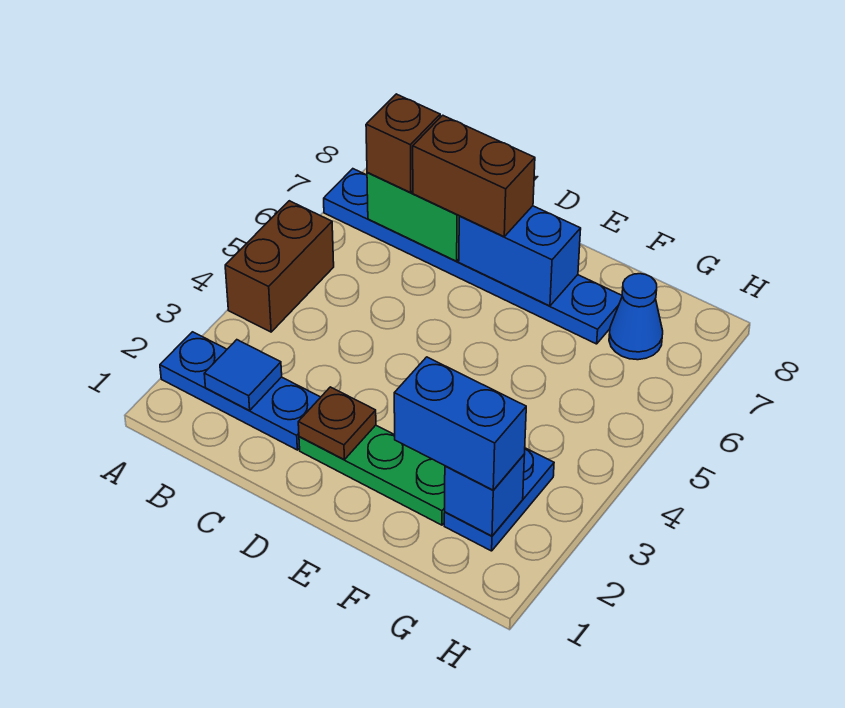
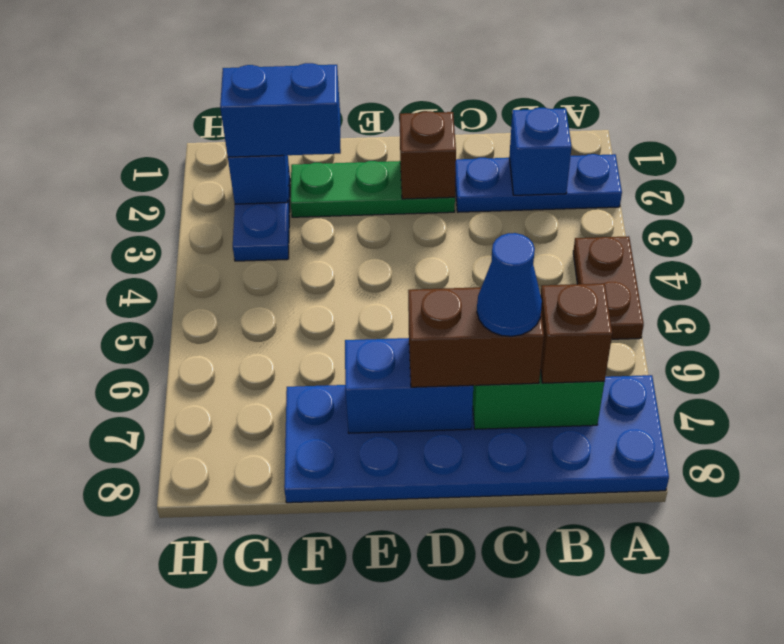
brown brick A4:A5 level 1 -> brown plate A4:A5 level 1
blue plate A7:F7 level 1 -> blue plate A7:F8 level 1
blue tile B2 level 2 -> blue brick B2 level 2
brown plate D2 level 2 -> brown brick D2 level 2
blue cone G7 level 1 -> blue cone C7 level 4

